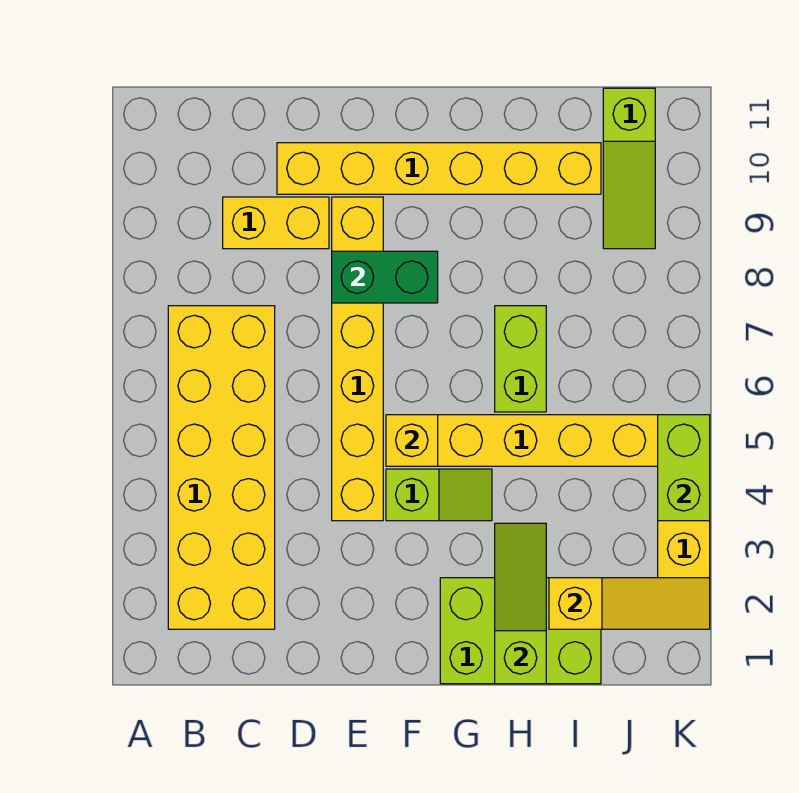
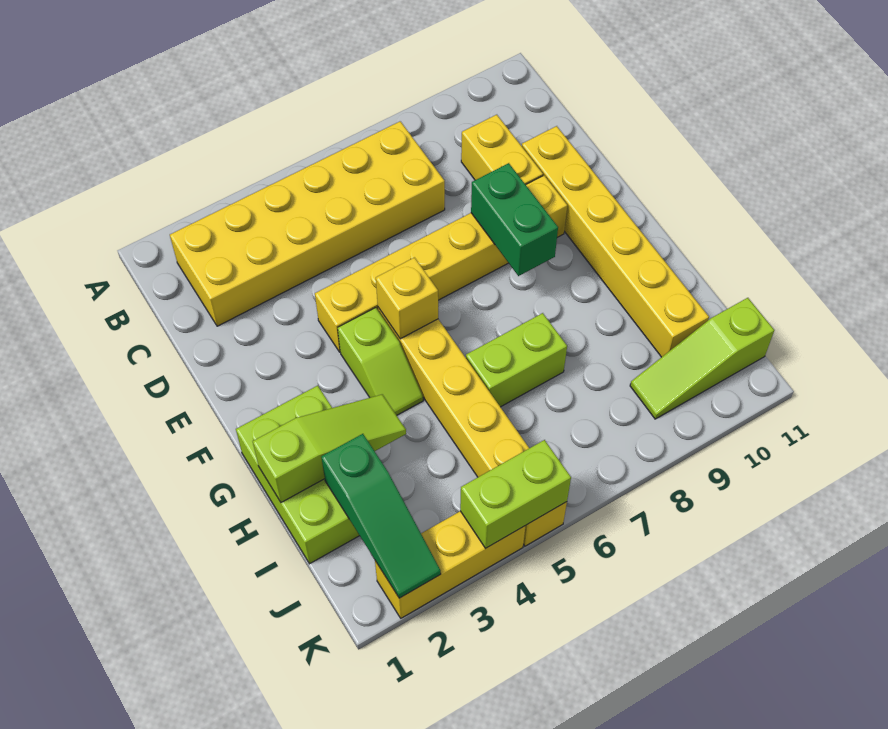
yellow slope I2:K2 level 2 top I -> green slope I2:K2 level 2 top I

